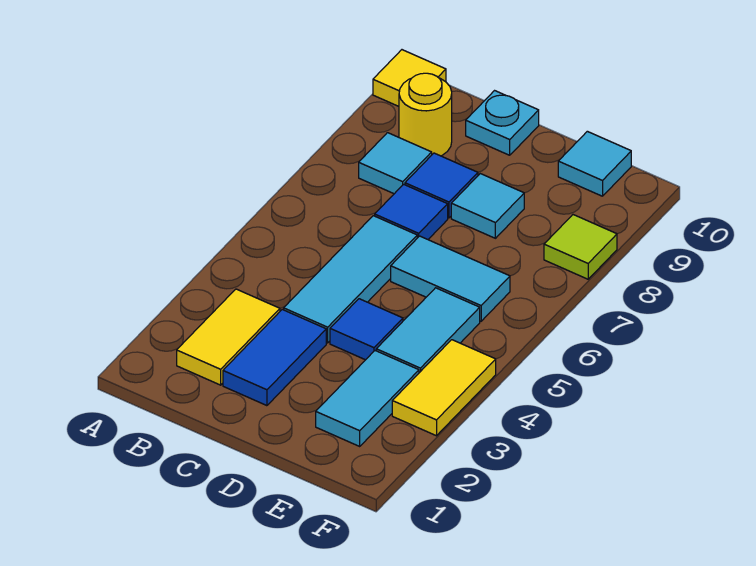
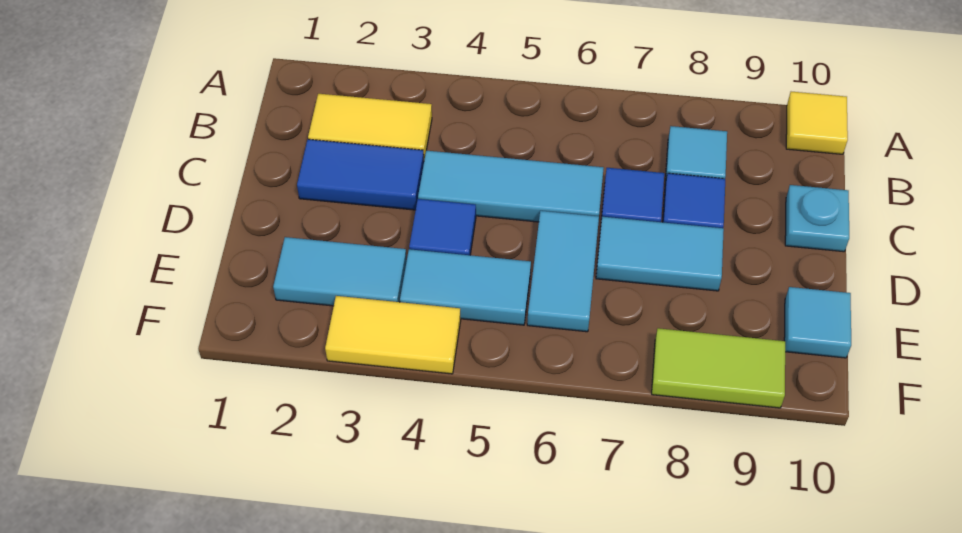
yellow round brick B9 level 1 -> none
cyan tile D8 level 1 -> cyan tile D7:D8 level 1
lime tile F8 level 1 -> lime tile F8:F9 level 1

